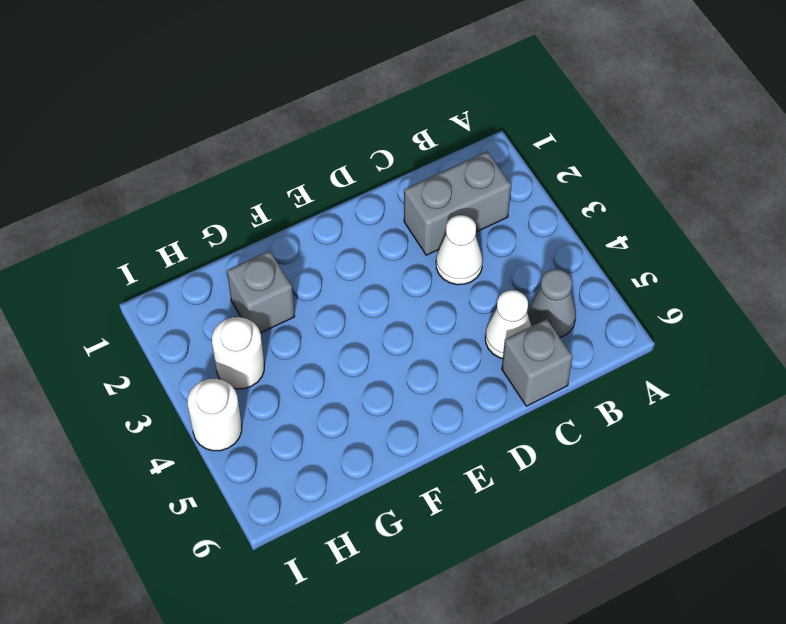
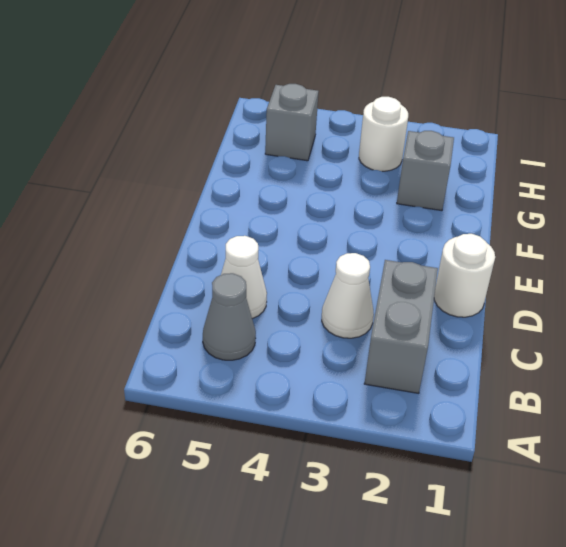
grey brick C6 level 1 -> grey brick H5 level 1
white round brick I4 level 1 -> white round brick D1 level 1

